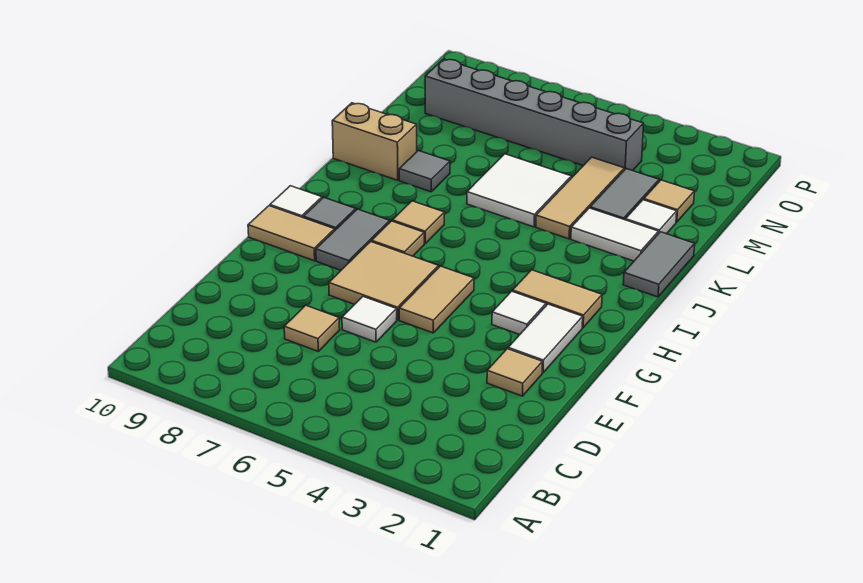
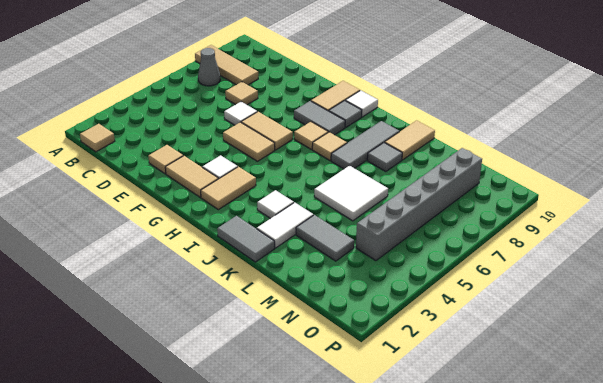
none -> grey cone B7 level 1
white tile F2:G2 level 1 -> tan tile F2:G2 level 1
tan tile F6:G7 level 1 -> tan tile F6:G6 level 1
none -> grey tile J7:J9 level 1
tan tile K4:M4 level 1 -> tan tile A8:C8 level 1
tan brick K9:K10 level 1 -> tan tile K9:K10 level 1
white tile L2 level 1 -> white tile J3 level 1
tan tile M2 level 1 -> tan tile B1 level 1

